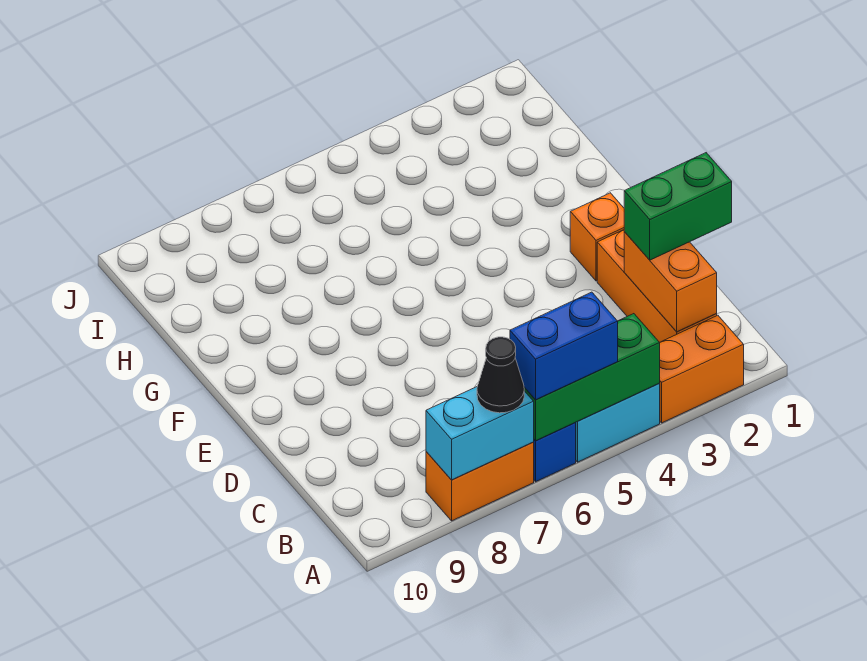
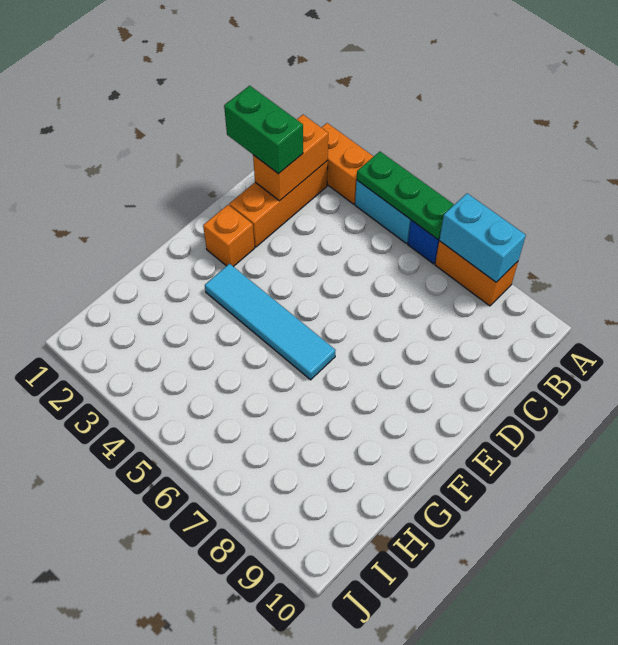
green brick A4:A6 level 2 -> green plate A4:A6 level 2
blue brick A5:A6 level 3 -> none
black cone A7 level 3 -> none
none -> cyan tile F3:F6 level 1

